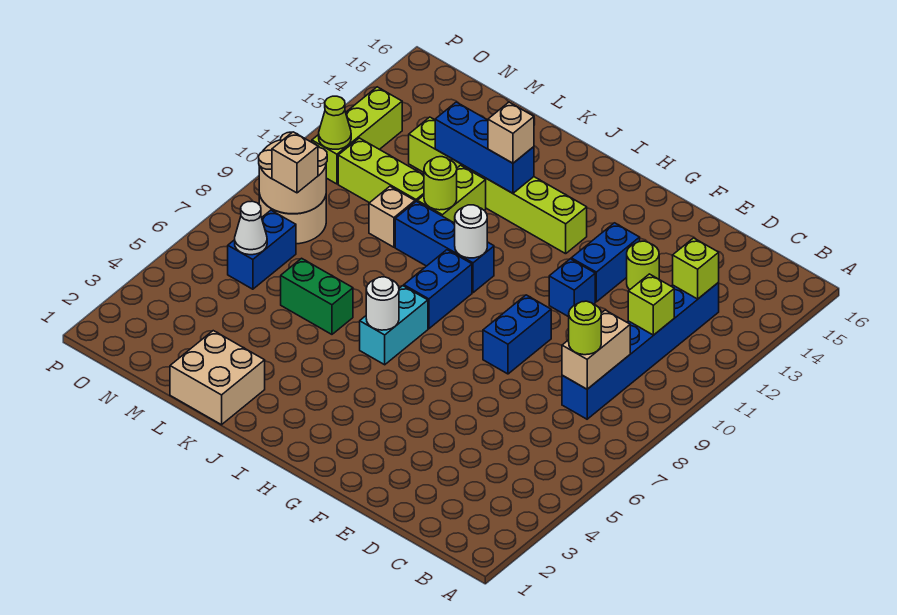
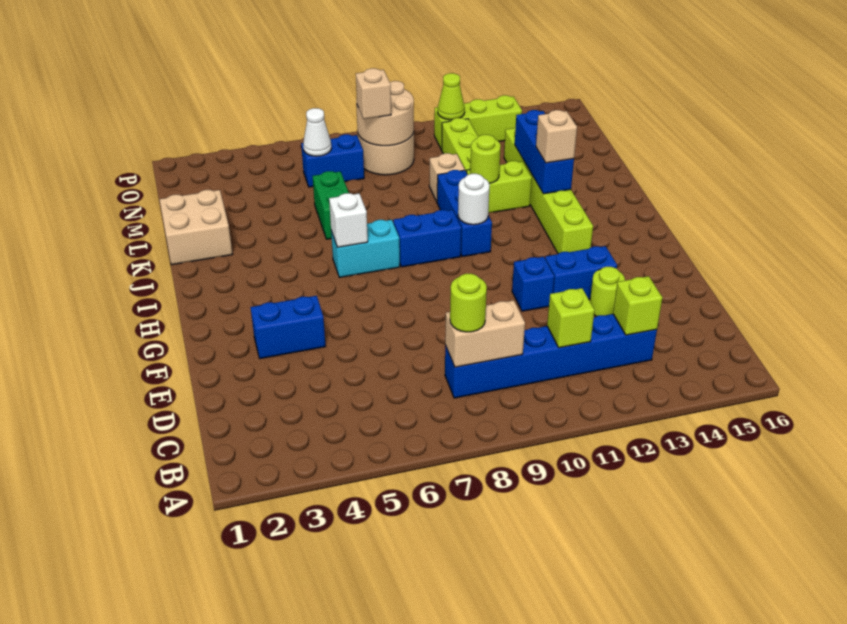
blue brick F8:F9 level 1 -> blue brick F3:F4 level 1
white round brick I6 level 2 -> white brick I6 level 2

